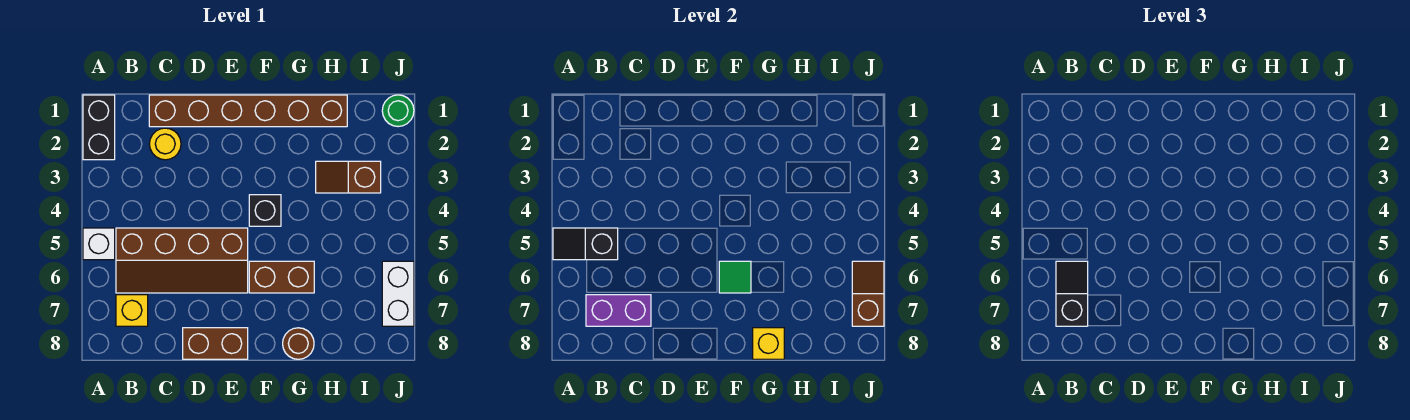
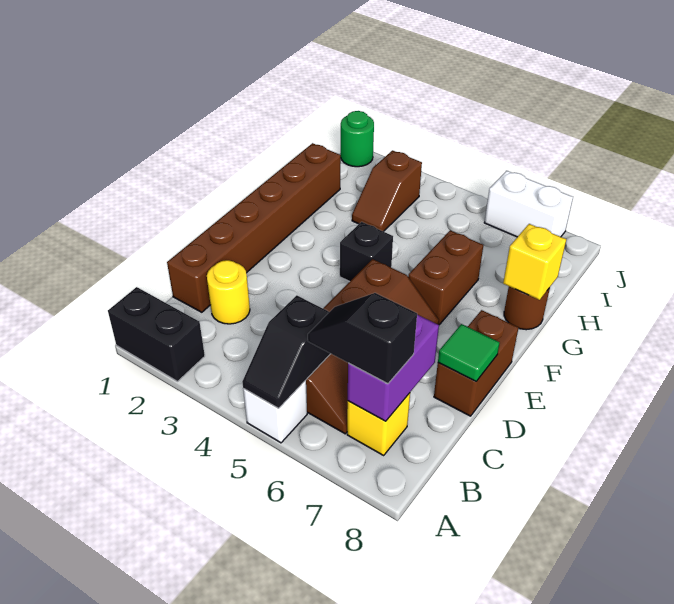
green tile F6 level 2 -> green tile D8 level 2
brown slope J6:J7 level 2 top 7 -> none

